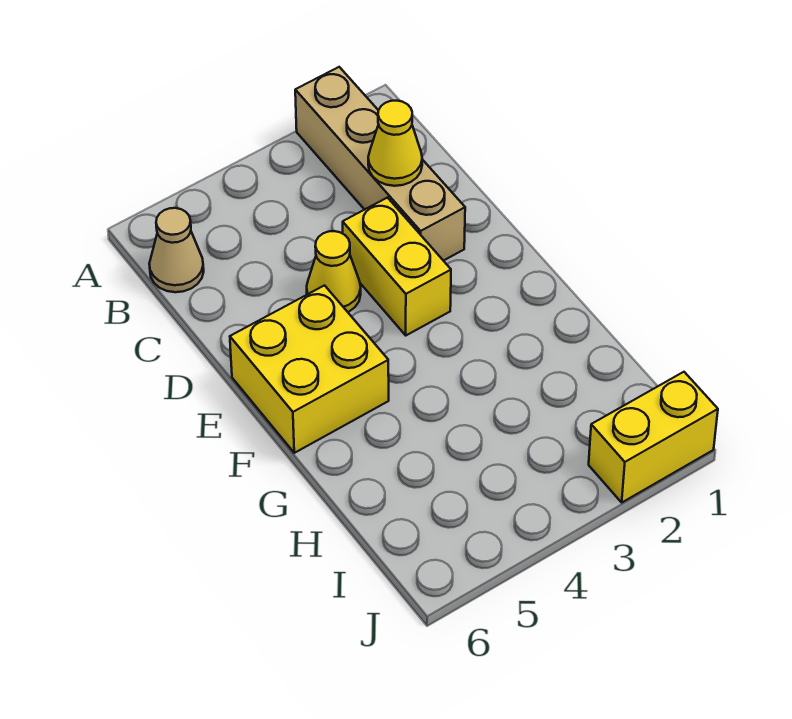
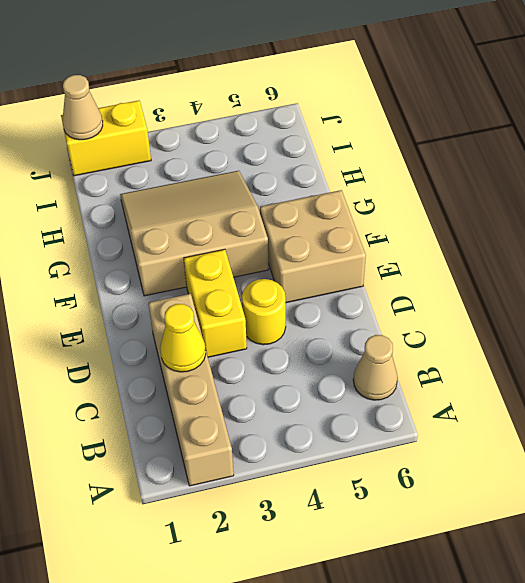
yellow cone D4 level 1 -> yellow round brick D4 level 1
yellow brick E5:F6 level 1 -> tan brick E5:F6 level 1
none -> tan slope F2:H4 level 1 top F
none -> tan cone J1 level 2

